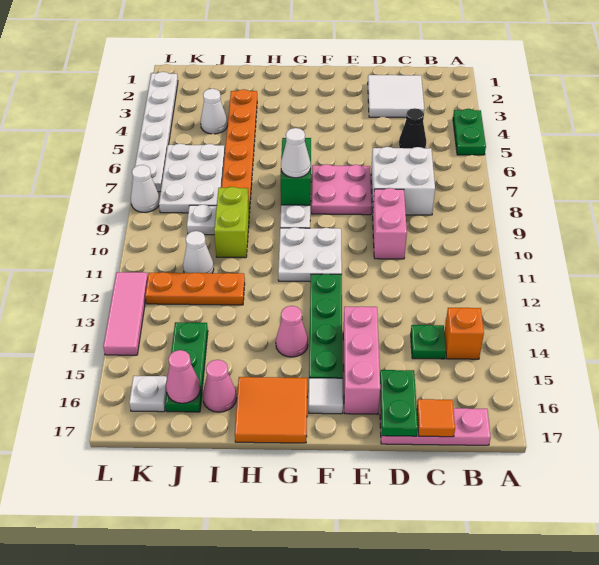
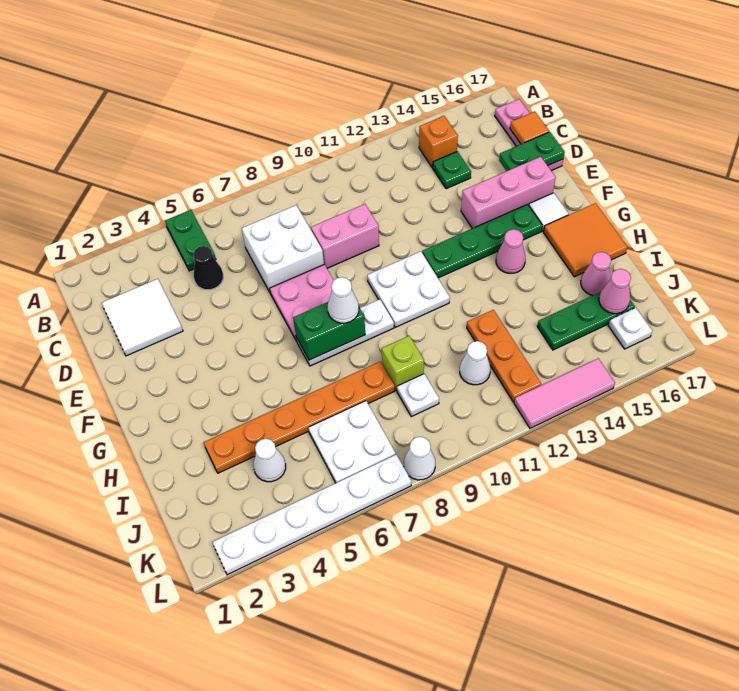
green plate A4:A5 level 1 -> green plate A5:B5 level 1
lime brick I9:I10 level 1 -> lime brick I9 level 1
white plate J6:K8 level 1 -> white plate J6:K7 level 1

